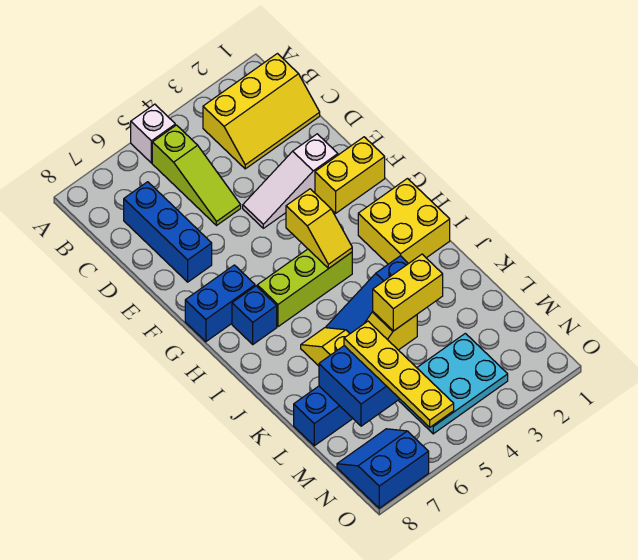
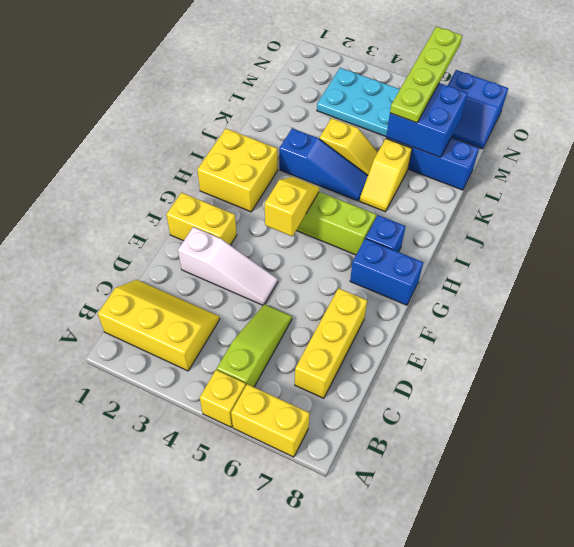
white brick A5 level 1 -> yellow brick A5 level 1
blue brick C7:E7 level 1 -> yellow brick C7:E7 level 1
yellow brick K3:K4 level 2 -> yellow brick A6:A7 level 1
yellow plate L6:O6 level 3 -> lime plate L6:O6 level 3

